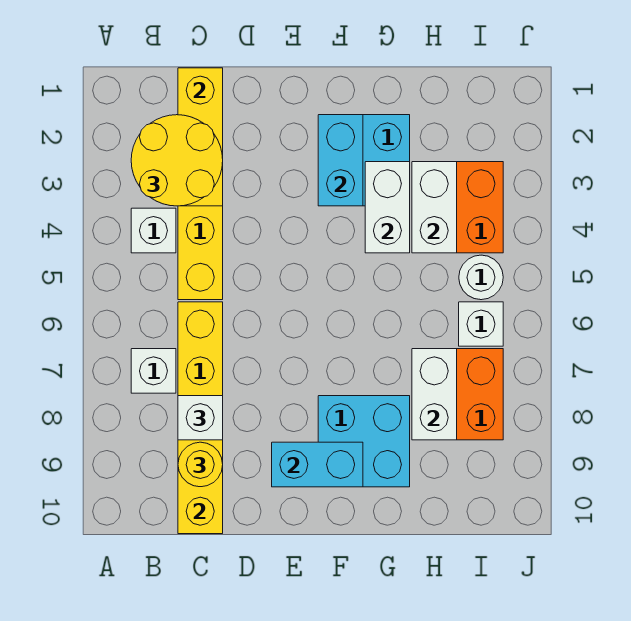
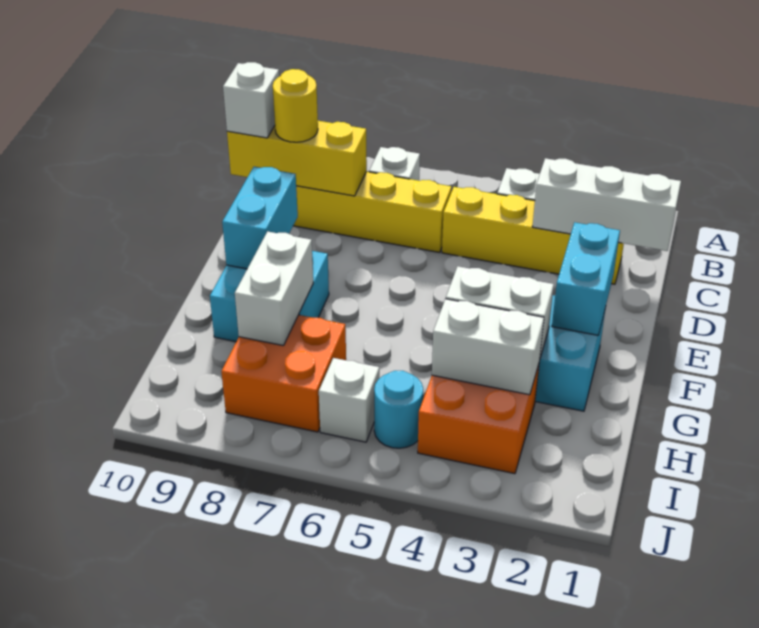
yellow round brick B2:C3 level 3 -> none
yellow brick C1:C3 level 2 -> white brick C1:C3 level 2
white brick C8 level 3 -> white brick C10 level 3
cyan brick F2:F3 level 2 -> cyan brick E2:F2 level 2
white brick H7:H8 level 2 -> white brick G8:H8 level 2
white round brick I5 level 1 -> cyan round brick I5 level 1

